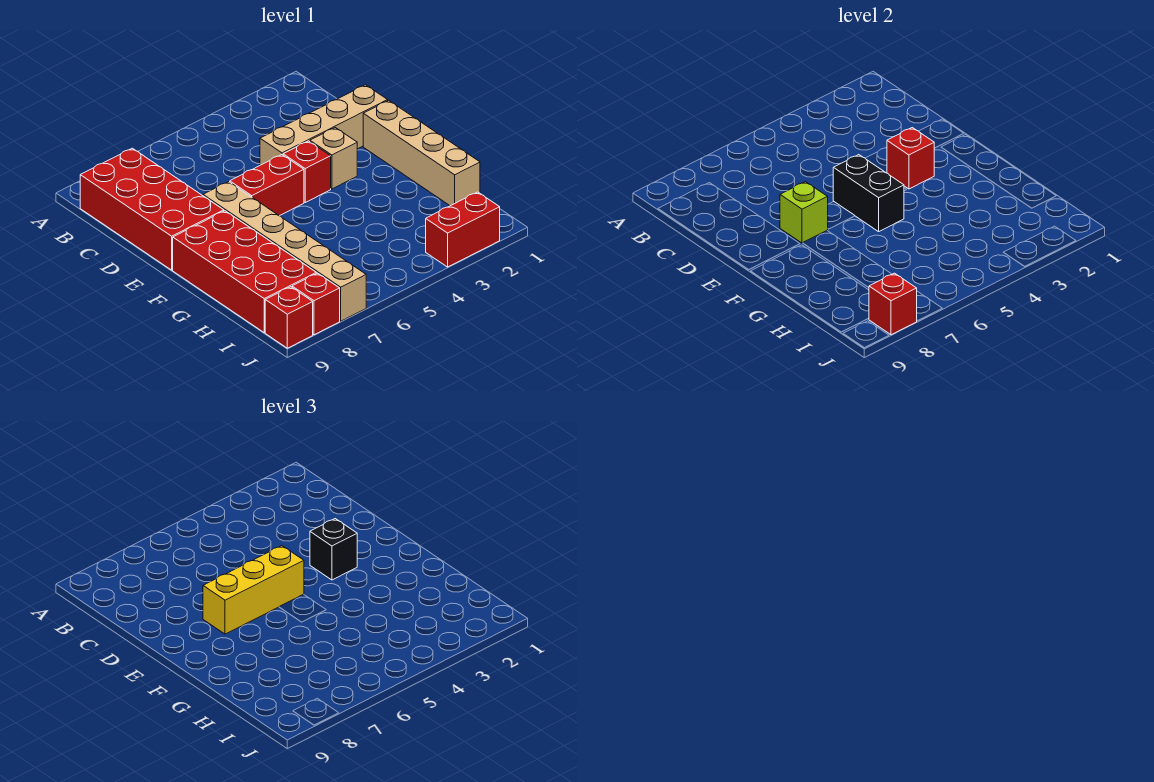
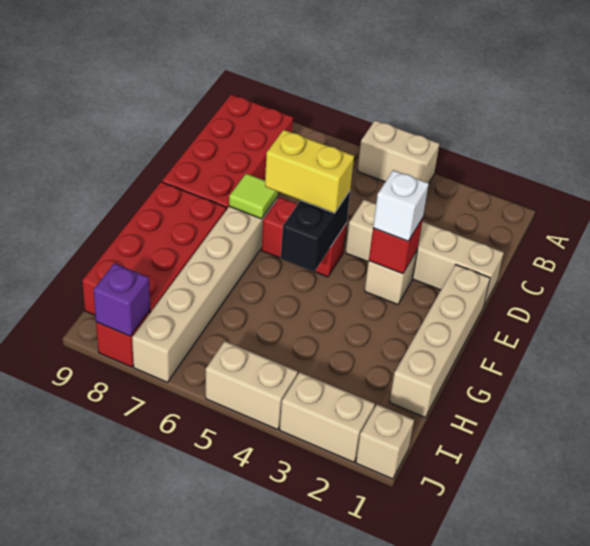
none -> tan brick A4:A5 level 1
black brick E3 level 3 -> white brick E3 level 3
red brick E4 level 1 -> none
yellow brick E5:E7 level 3 -> yellow brick E5:E6 level 3
lime brick E7 level 2 -> lime tile E7 level 2
none -> tan brick J1 level 1
red brick J2:J3 level 1 -> tan brick J2:J3 level 1
none -> tan brick J4:J5 level 1
red brick J8 level 2 -> purple brick J8 level 2
red brick J9 level 1 -> none

